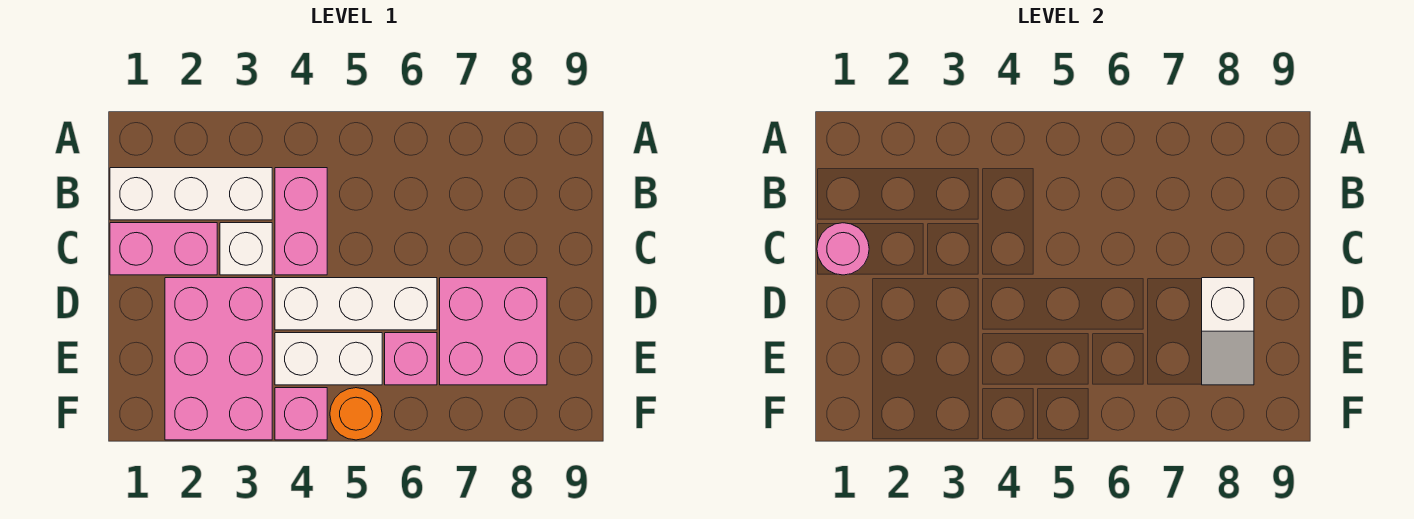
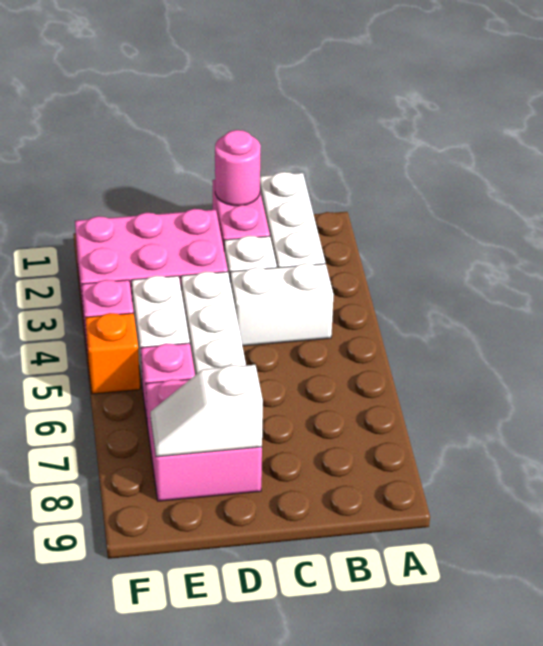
pink brick B4:C4 level 1 -> white brick B4:C4 level 1
orange round brick F5 level 1 -> orange brick F5 level 1

